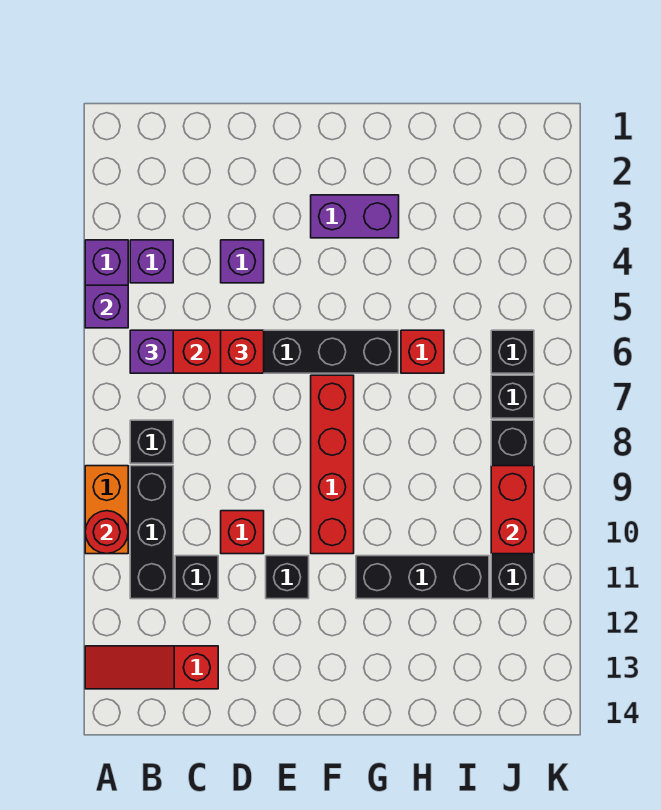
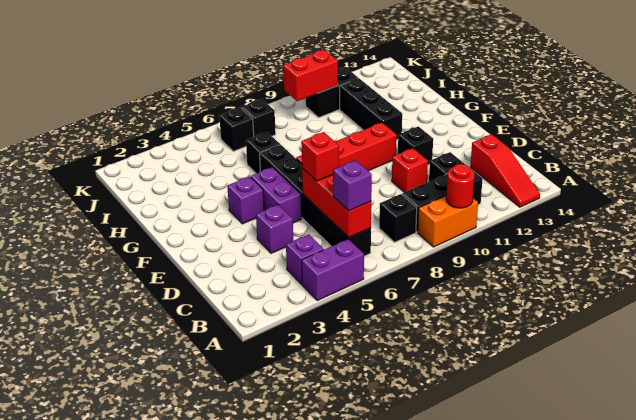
purple brick A5 level 2 -> purple brick F4 level 1
purple brick F3:G3 level 1 -> purple brick E5:F5 level 1
red brick H6 level 1 -> black brick H6 level 1
black brick J8:J11 level 1 -> black brick J10:J11 level 1

